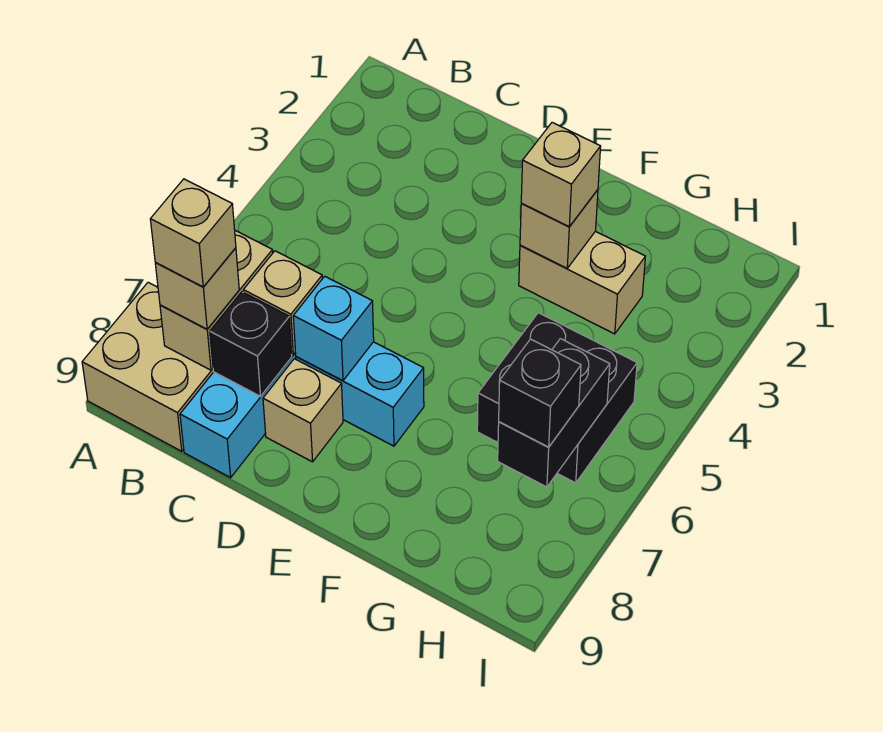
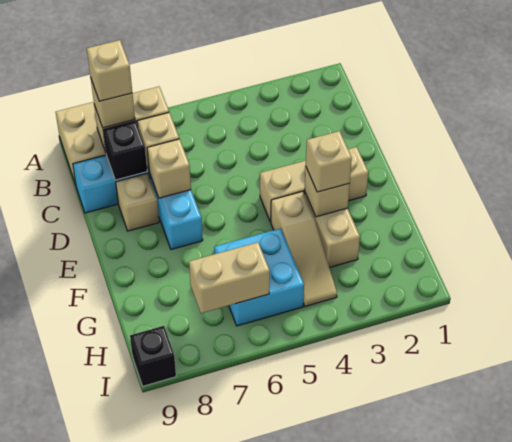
cyan brick D7 level 2 -> tan brick D7 level 2
none -> tan brick E2:E4 level 1
none -> tan slope F4:H4 level 1 top F
black brick G5:H6 level 1 -> cyan brick G5:H6 level 1
black brick H6:H7 level 2 -> tan brick H6:H7 level 2
black brick H7 level 3 -> black brick I9 level 1

